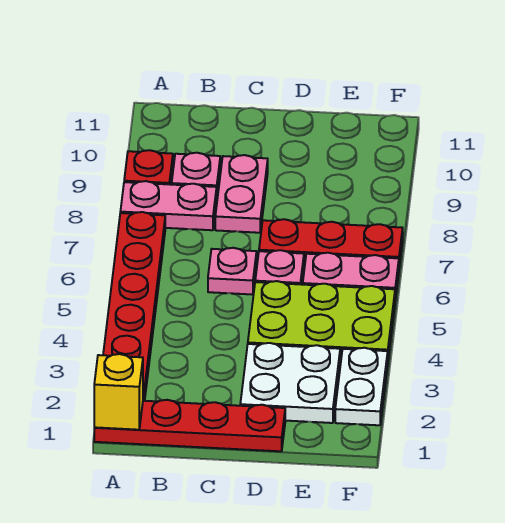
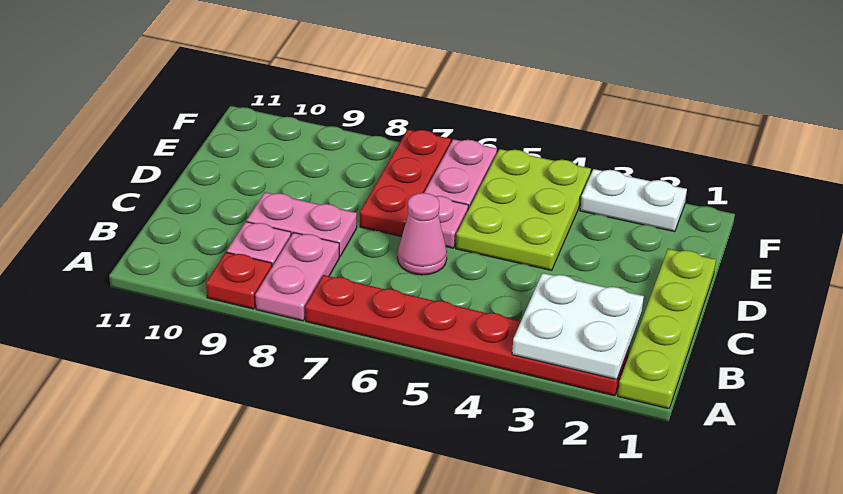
red plate A1:D1 level 1 -> lime plate A1:D1 level 1
yellow brick A1 level 2 -> none
pink plate C6 level 1 -> pink cone C6 level 1
white plate D2:E3 level 1 -> white plate A2:B3 level 2

